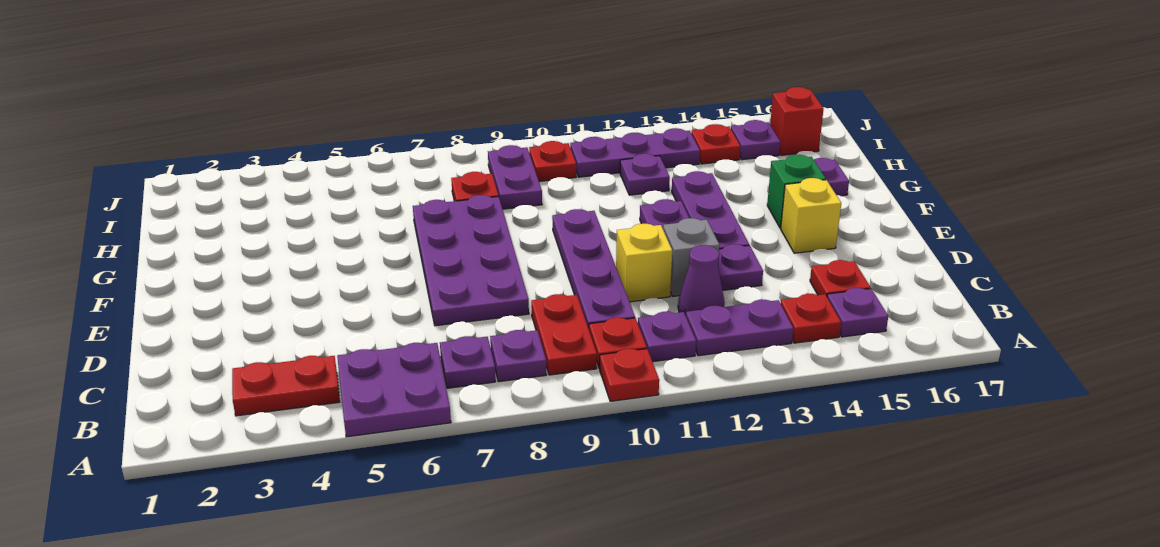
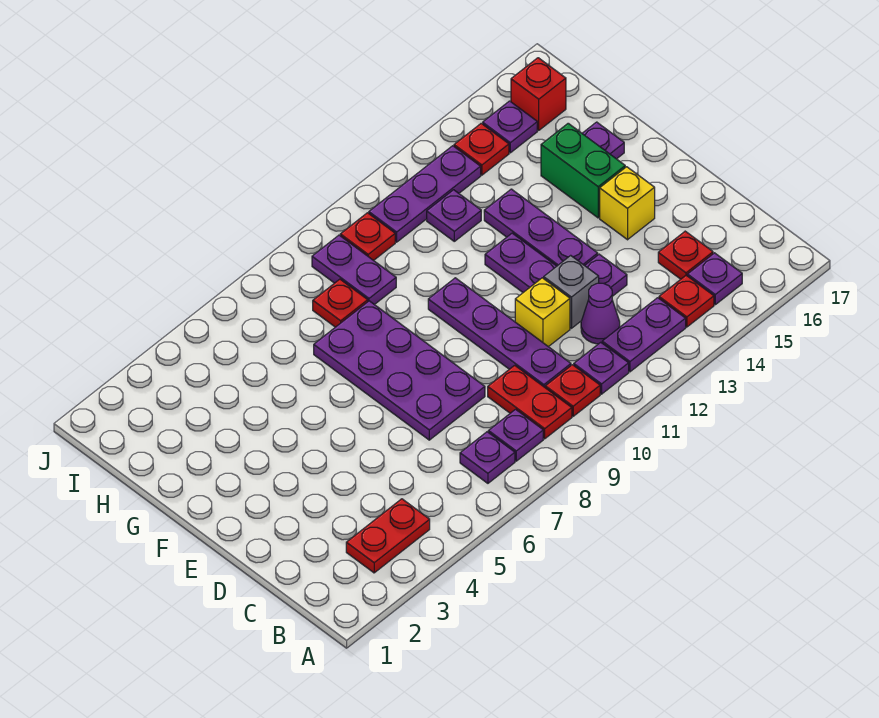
purple plate A5:B6 level 1 -> none
red plate A10 level 1 -> none
green brick F15 level 1 -> green brick F15:G15 level 1

